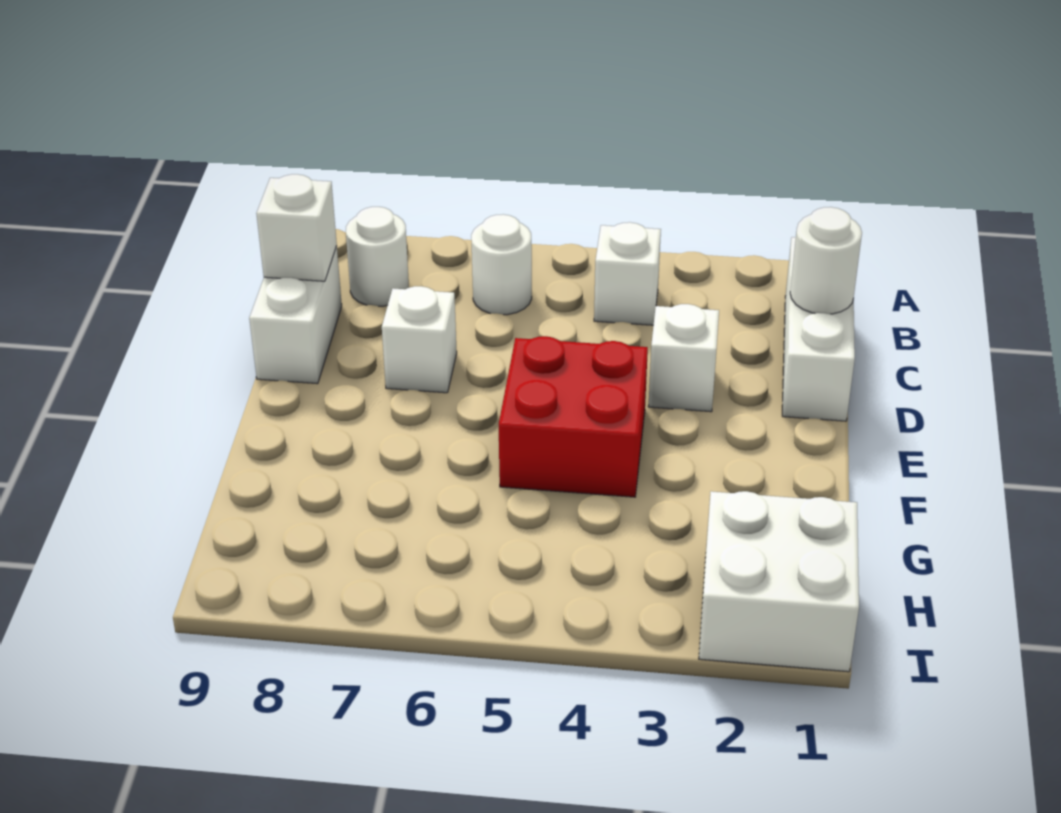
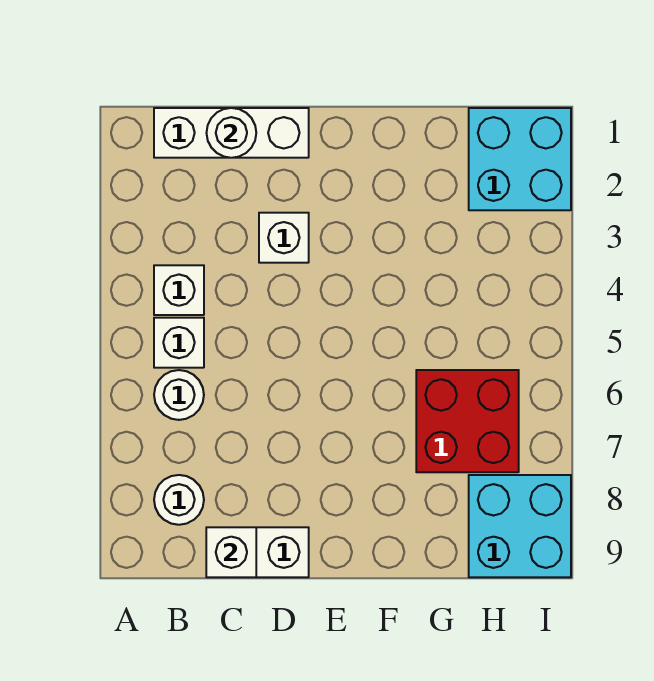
white brick D7 level 1 -> white brick B5 level 1
red brick E4:F5 level 1 -> red brick G6:H7 level 1
white brick H1:I2 level 1 -> cyan brick H1:I2 level 1
none -> cyan brick H8:I9 level 1

